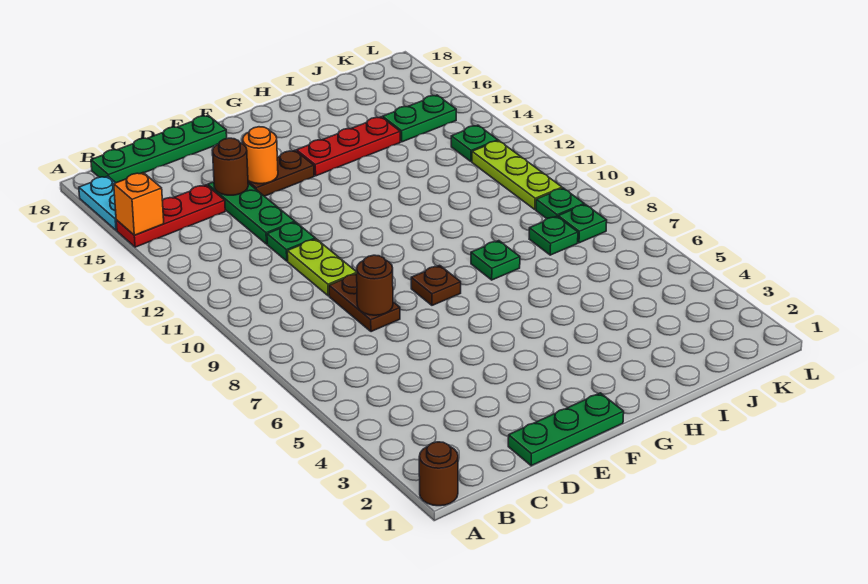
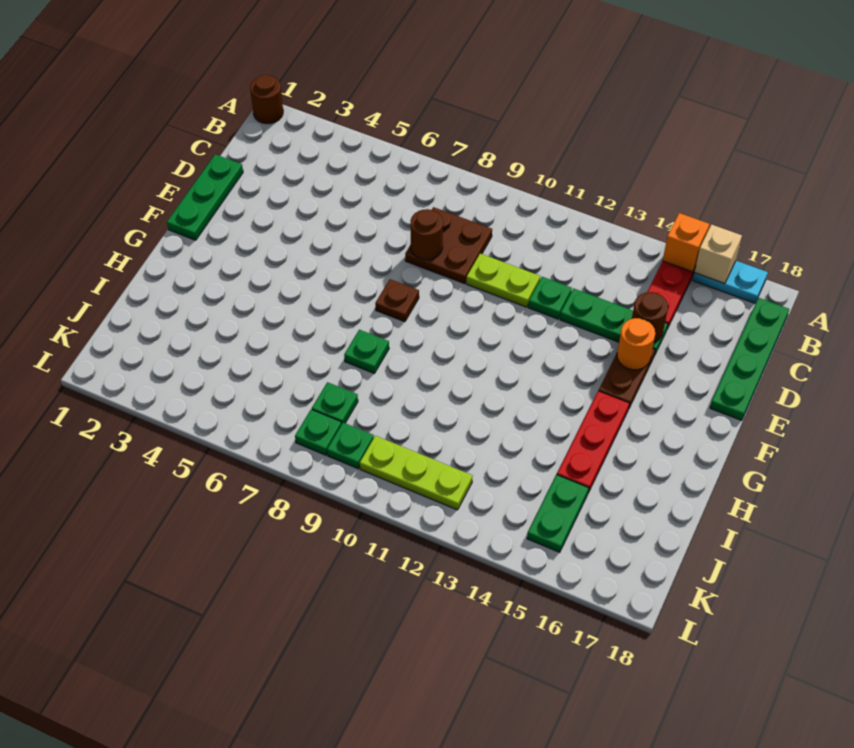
none -> tan brick A16 level 2
brown plate D8:D9 level 1 -> brown plate C8:D9 level 1
green plate K13 level 1 -> none

